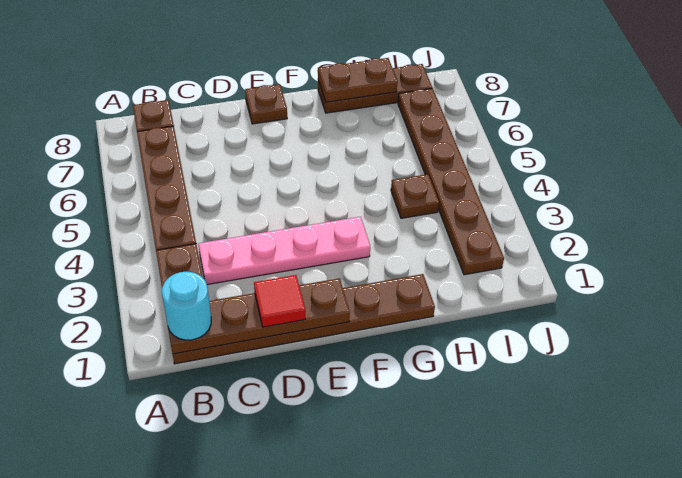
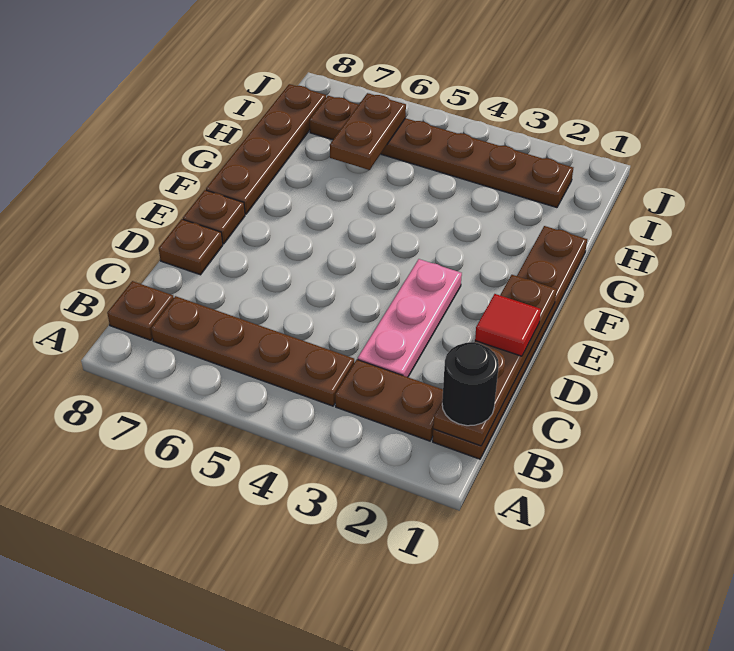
cyan round brick B1 level 3 -> black round brick B1 level 3
pink plate C3:F3 level 1 -> pink plate C3:E3 level 1
brown plate G8:I8 level 1 -> brown plate F8:I8 level 1
brown plate G8:H8 level 2 -> brown plate H6:I6 level 2
brown plate H4 level 1 -> brown plate D8 level 1

